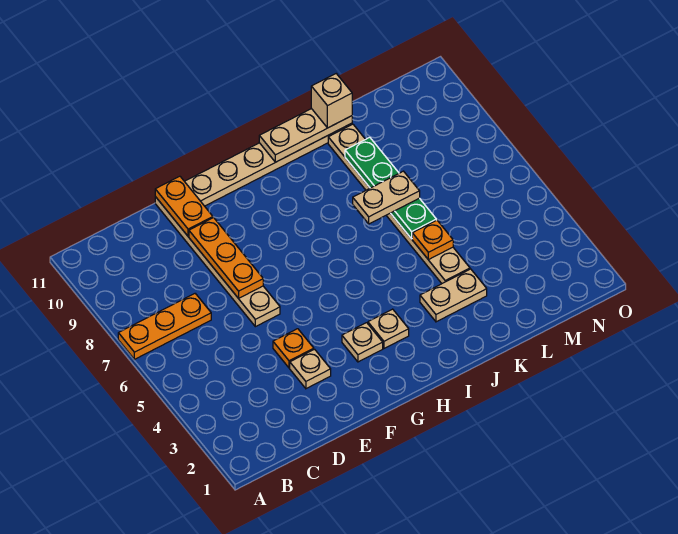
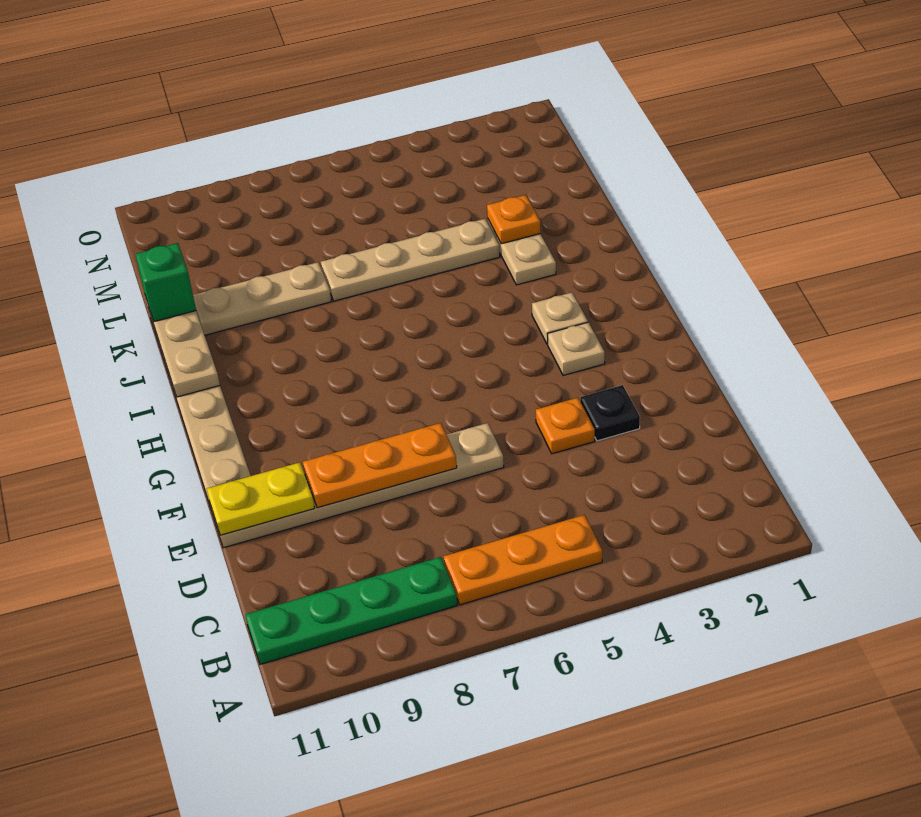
orange plate A7:C7 level 1 -> orange plate B5:B7 level 1
tan plate E3 level 1 -> black plate E3 level 1
orange plate E10:E11 level 2 -> yellow plate E10:E11 level 2
tan plate J7:K7 level 3 -> none
orange plate K5 level 2 -> orange plate K3 level 2
green plate K6:K9 level 2 -> green plate B8:B11 level 1
tan brick K11 level 3 -> green brick K11 level 3

